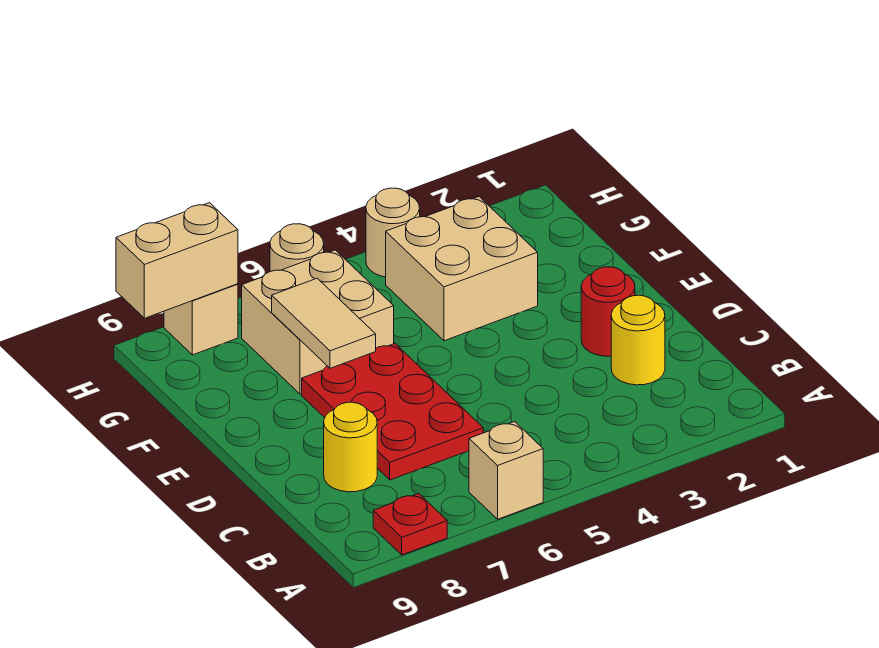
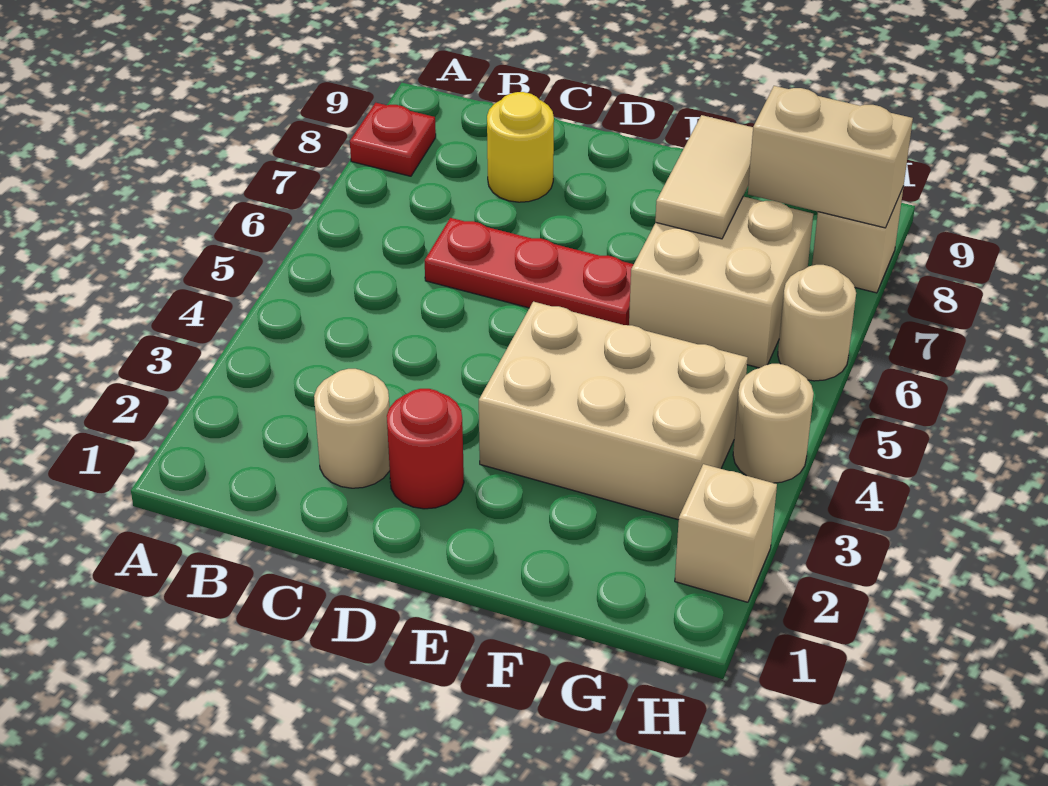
tan brick A6 level 1 -> tan brick H2 level 1
yellow round brick C2 level 1 -> tan round brick C2 level 1
red plate C6:E7 level 1 -> red plate C6:E6 level 1
tan tile E7:F7 level 2 -> tan tile F7:F8 level 2
tan brick F3:G4 level 1 -> tan brick E3:G4 level 1
tan brick H8:H9 level 2 -> tan brick G8:H8 level 2

